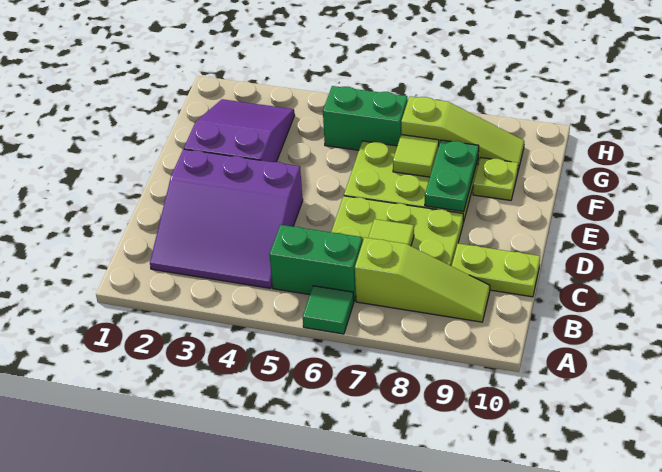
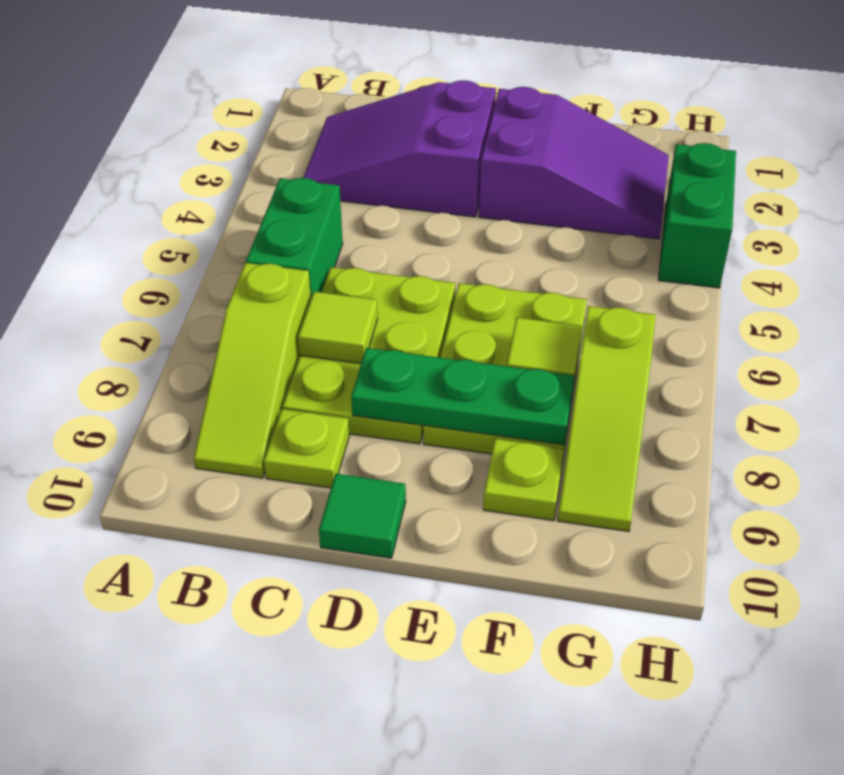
green tile A6 level 1 -> green tile D10 level 1
purple slope B2:D4 level 1 top D -> purple slope B2:D3 level 1 top D
lime plate C9:C10 level 1 -> lime plate C9 level 1
green plate E8:F8 level 2 -> green plate D8:F8 level 2
green brick G5:G6 level 1 -> green brick H3:H4 level 1

